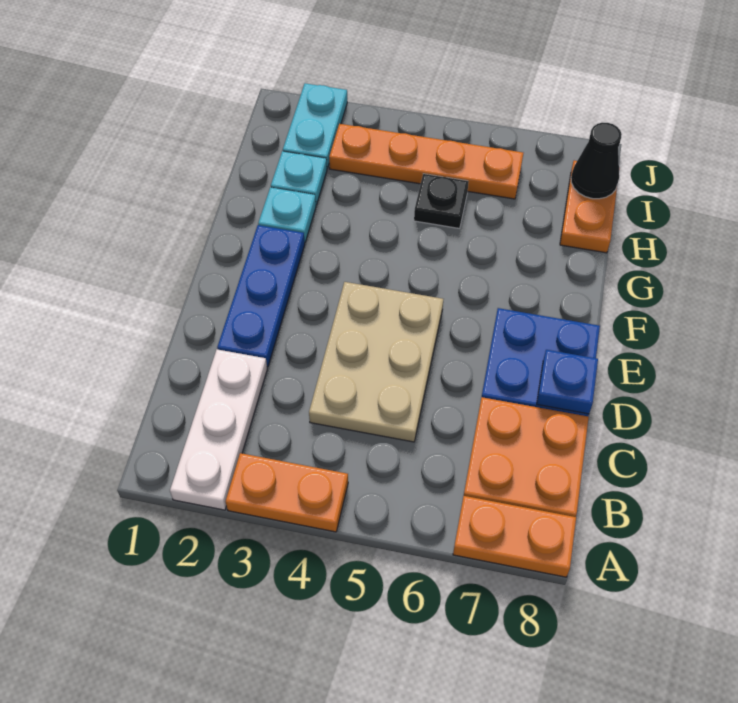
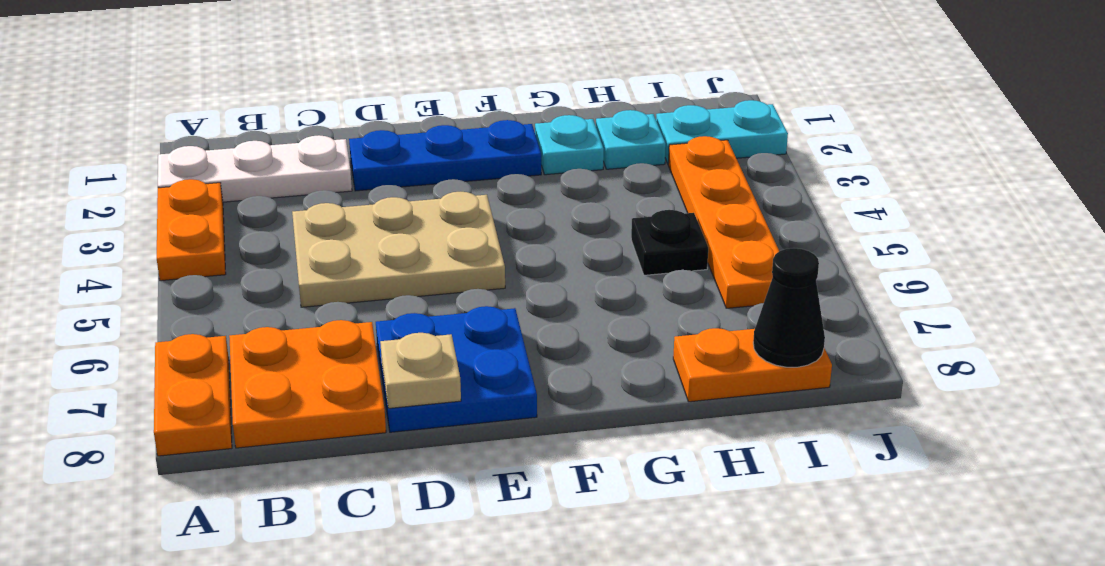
blue plate D8 level 2 -> tan plate D8 level 2

